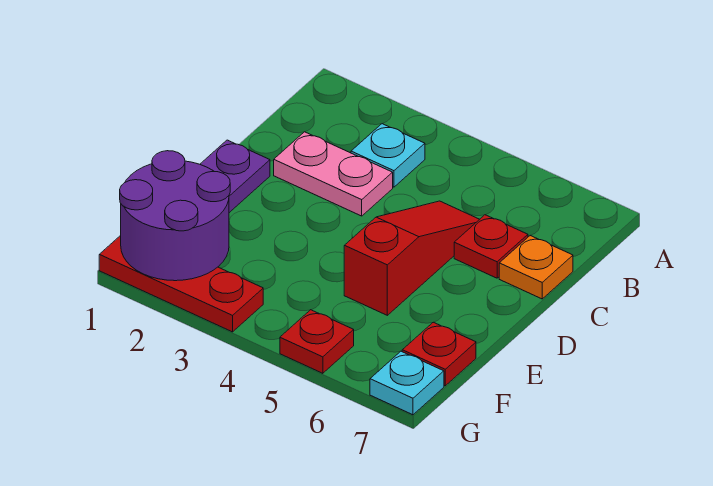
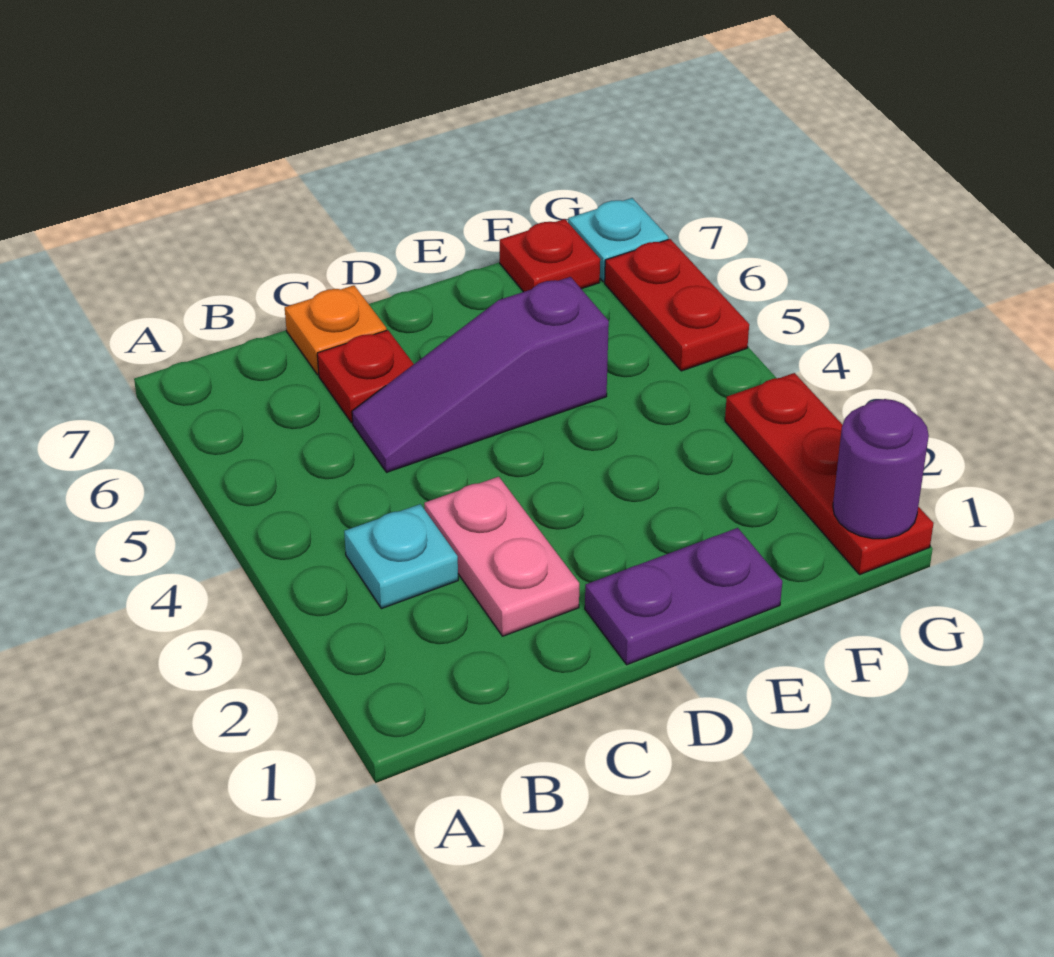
red slope C5:E5 level 1 top E -> purple slope C5:E5 level 1 top E
purple round brick F1:G2 level 2 -> purple round brick G1 level 2
red plate G5 level 1 -> red plate G5:G6 level 1

